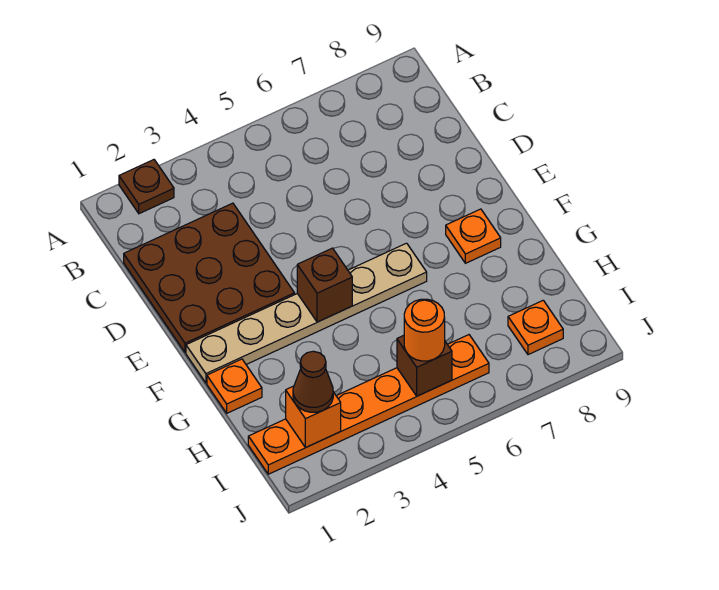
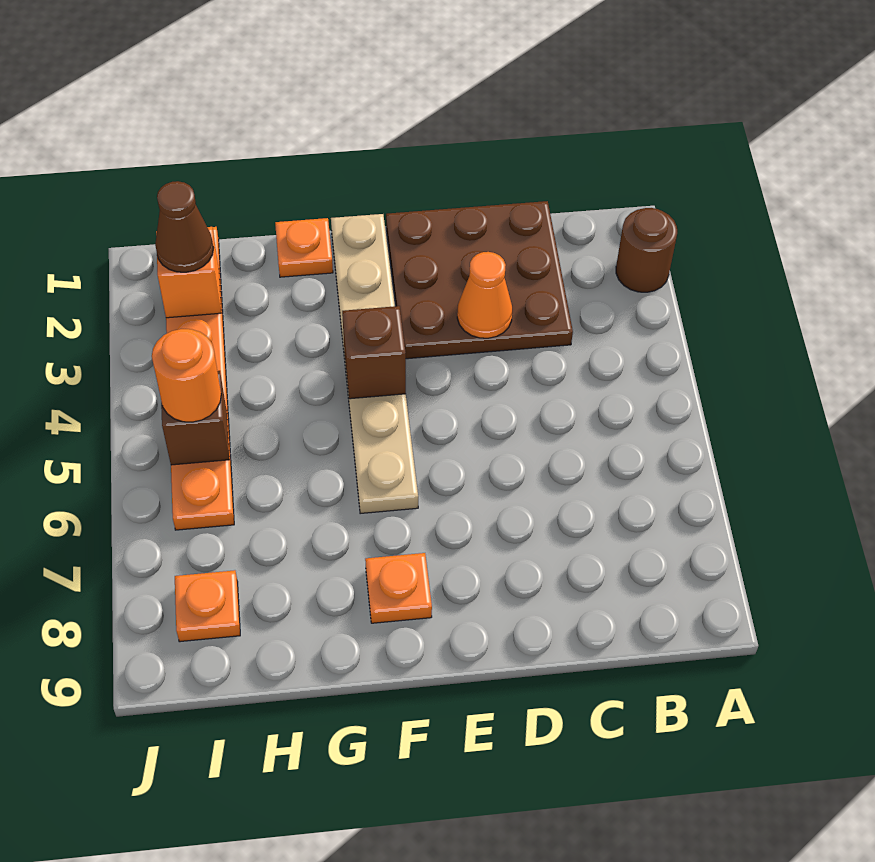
brown plate A2 level 1 -> brown round brick A2 level 1
none -> orange cone D3 level 2

